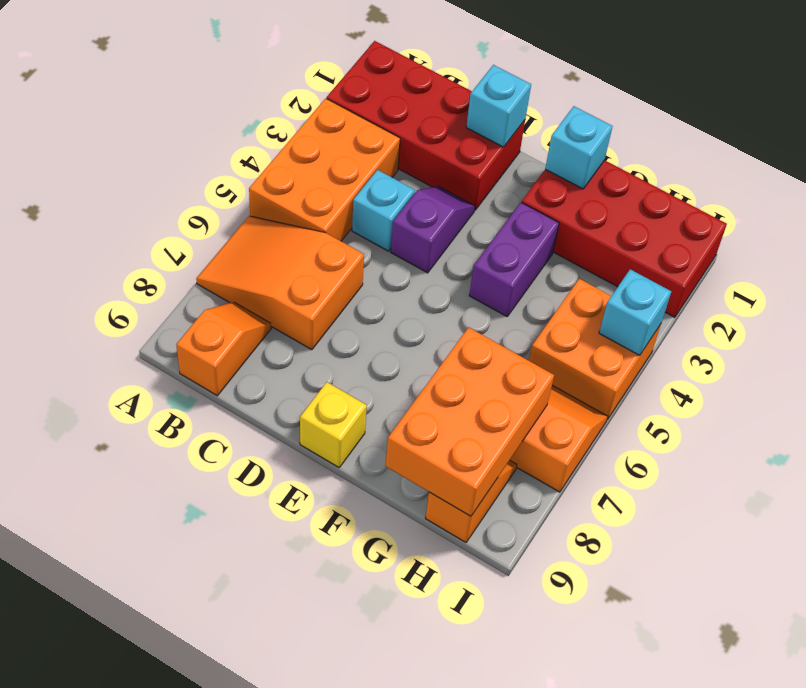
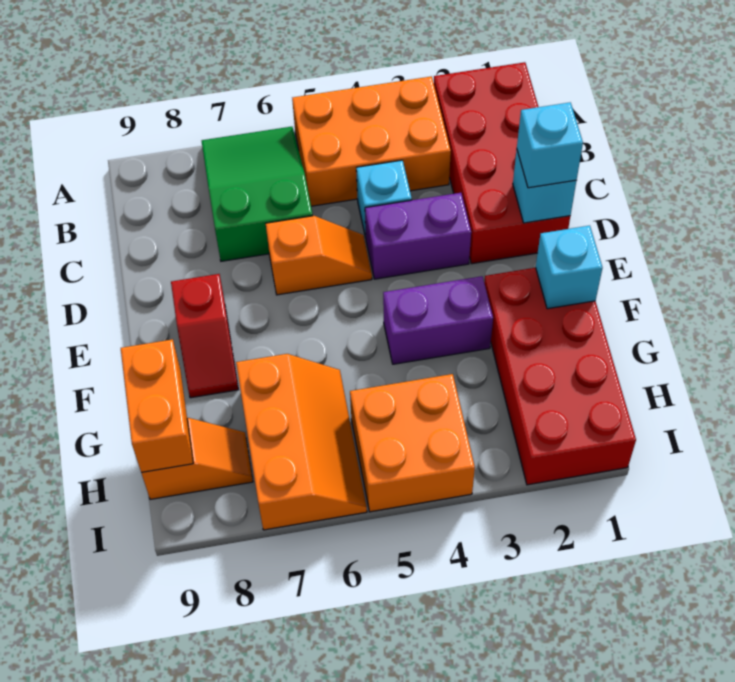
orange slope A6:C7 level 1 top C -> green slope A6:C7 level 1 top C
orange slope B8:B9 level 1 top 9 -> orange slope D5:D6 level 1 top 6
purple slope D3:D4 level 1 top 4 -> purple brick D3:D4 level 1
none -> red slope E8:F8 level 1 top E
yellow brick E9 level 1 -> none
orange brick G7:H9 level 2 -> orange brick G9:H9 level 2
cyan brick I4 level 2 -> cyan brick D1 level 3

